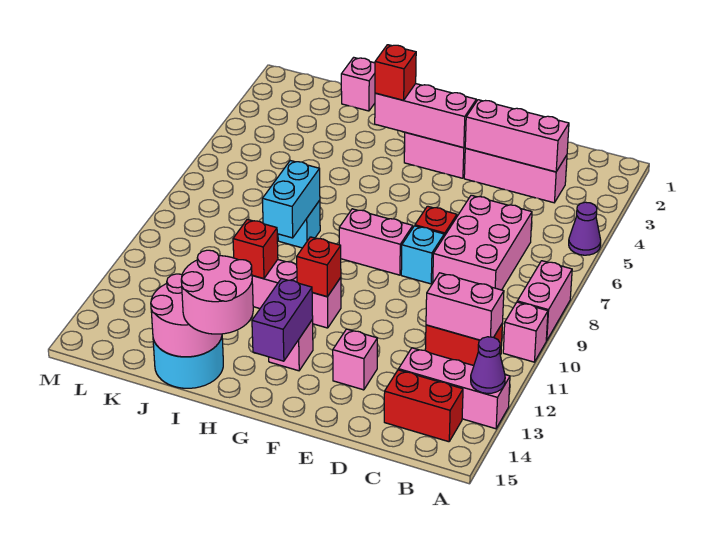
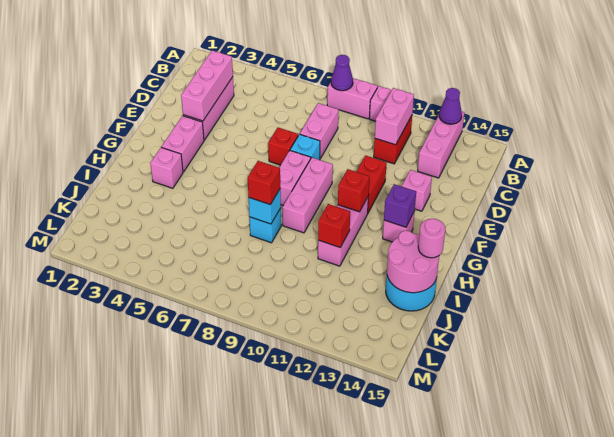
purple cone A5 level 1 -> purple cone A8 level 2
red brick B14:C14 level 1 -> red brick E11:F11 level 1
pink brick C6:D8 level 1 -> pink brick C8:D8 level 1
pink brick F3:H3 level 2 -> pink brick F9:H9 level 1
purple brick G13:G14 level 2 -> purple brick G13 level 2
red brick H3 level 3 -> red brick I8 level 3
pink round brick H14:I15 level 3 -> pink round brick I15 level 3
cyan brick I8:I9 level 2 -> cyan brick I8 level 2
pink brick J1 level 1 -> pink brick H3 level 1

